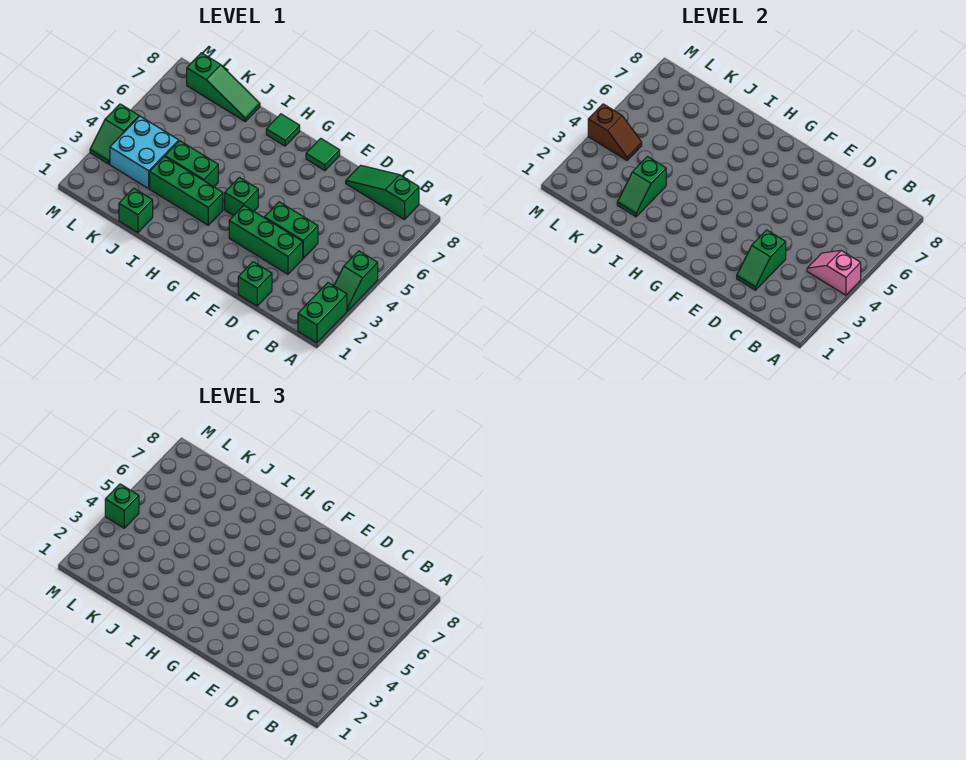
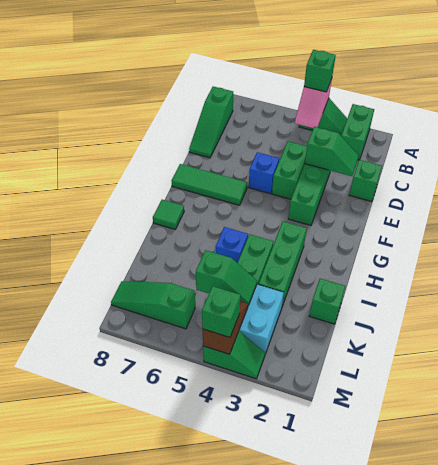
green brick A1:A2 level 1 -> green brick A2:B2 level 1
none -> blue brick E5 level 1
green tile F8 level 1 -> green tile F6:F8 level 1
green brick G4 level 1 -> green brick A4 level 3
none -> blue brick I5 level 1
green slope J2:J3 level 2 top 3 -> green slope K4:K5 level 2 top 5
green slope J8:L8 level 1 top L -> green slope L6:L8 level 1 top 6

